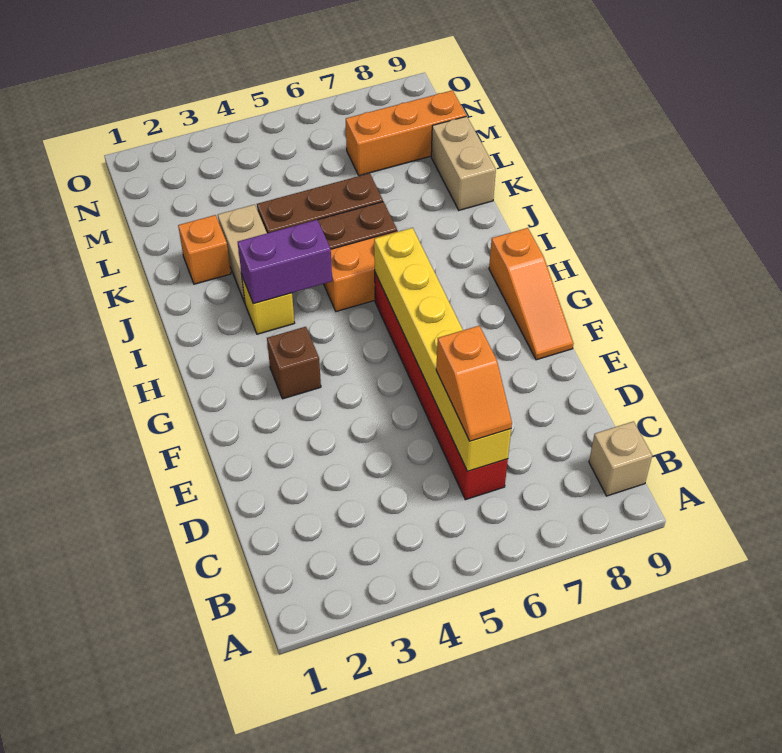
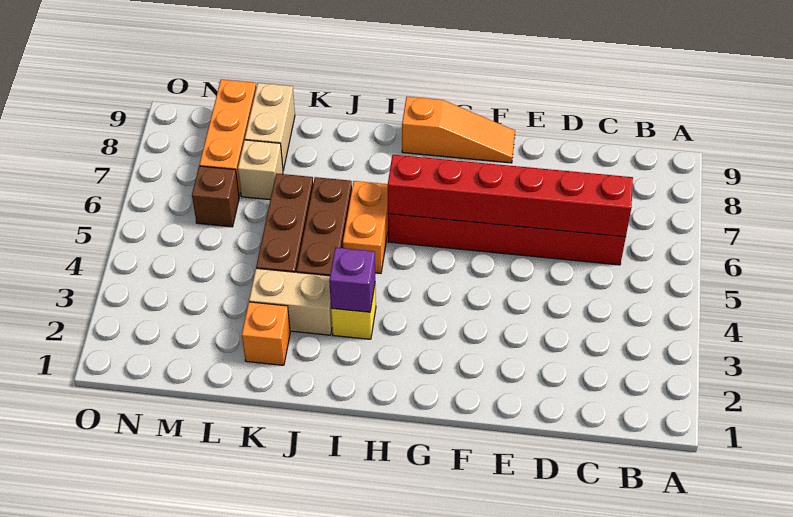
tan brick B9 level 1 -> tan brick L7 level 1
yellow brick C6:H6 level 2 -> red brick C6:H6 level 2
orange slope C6:D6 level 3 top D -> none
brown brick G3 level 1 -> brown brick M6 level 1
purple brick I3:I4 level 2 -> purple brick I3 level 2
tan brick K9:L9 level 1 -> tan brick L8:L9 level 1

